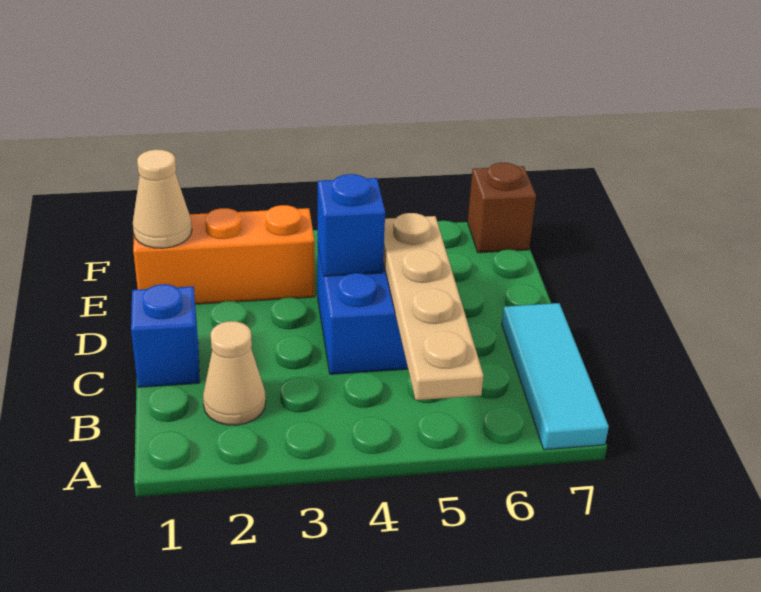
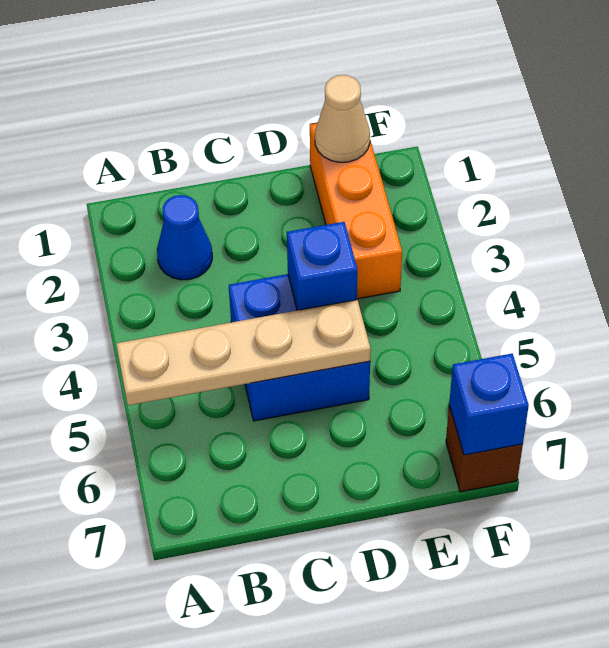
cyan tile A7:C7 level 1 -> none
tan cone B2 level 1 -> blue cone B2 level 1
blue brick C1 level 1 -> blue brick F7 level 2

